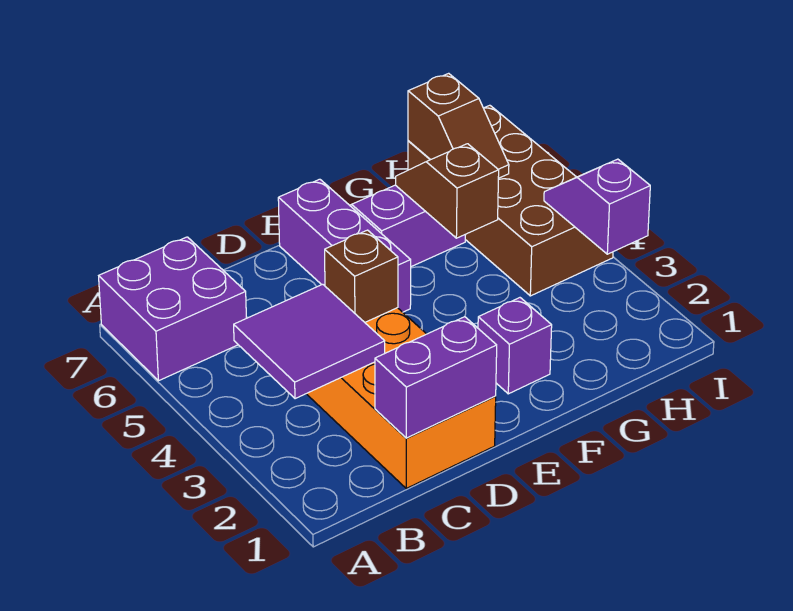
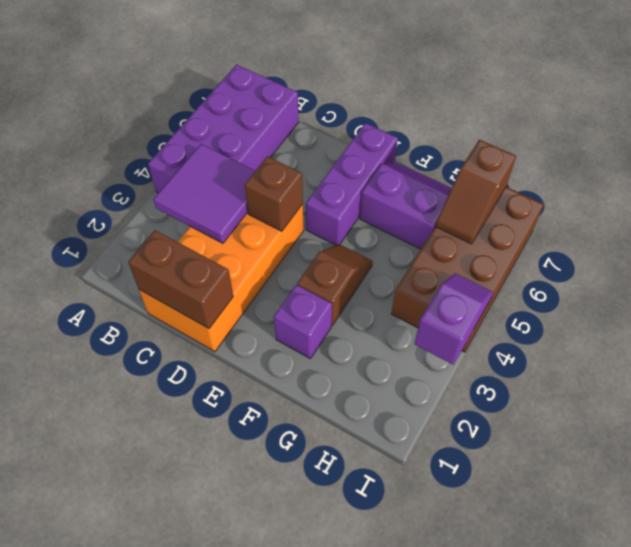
purple brick A6:B7 level 1 -> purple brick A4:B7 level 1
purple brick C1:D1 level 2 -> brown brick C1:D1 level 2
brown slope G5:G6 level 2 top 5 -> brown slope F3:F4 level 1 top 3

